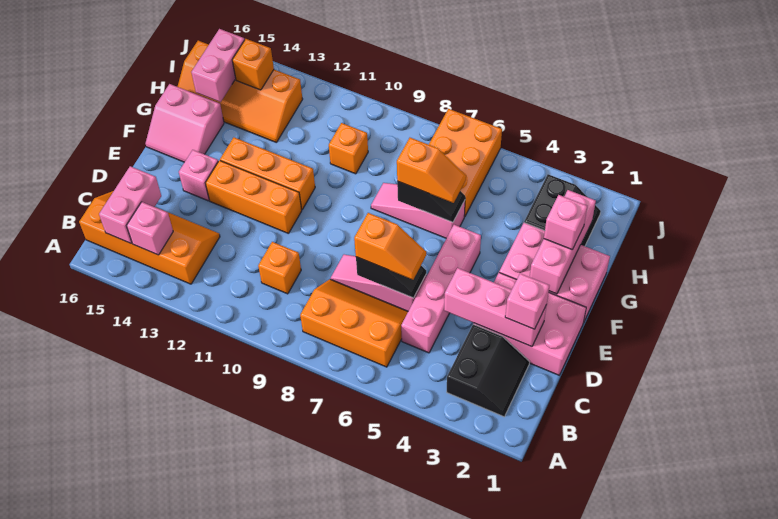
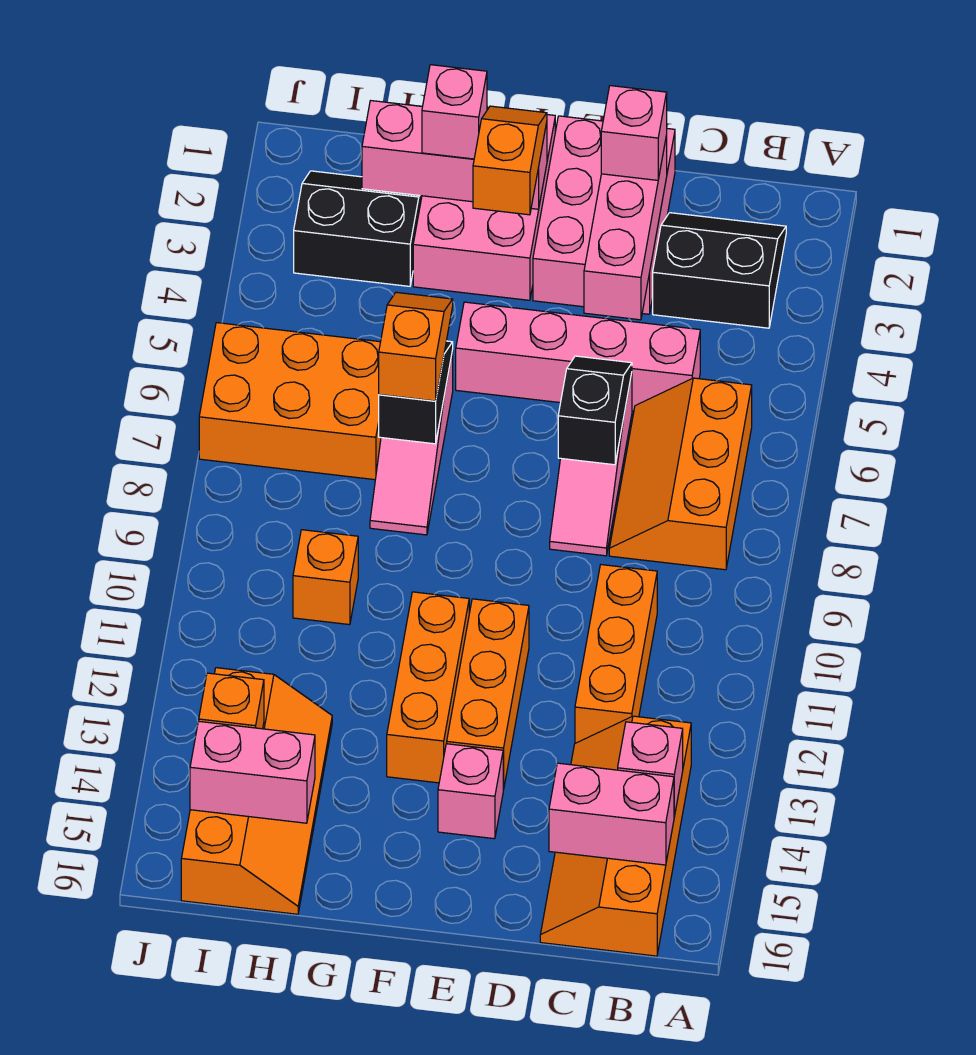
orange brick C10 level 1 -> orange brick C10:C12 level 1
orange slope D6:D7 level 3 top 7 -> orange slope F2:F3 level 3 top 3
pink slope F15:G16 level 1 top G -> none

